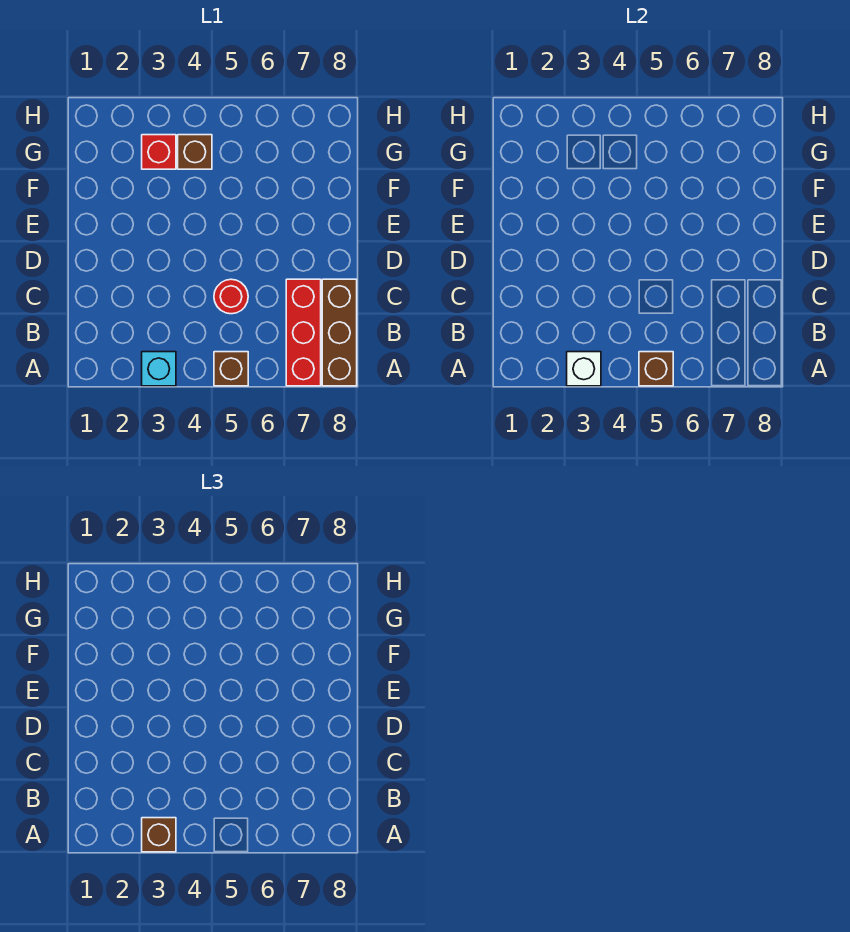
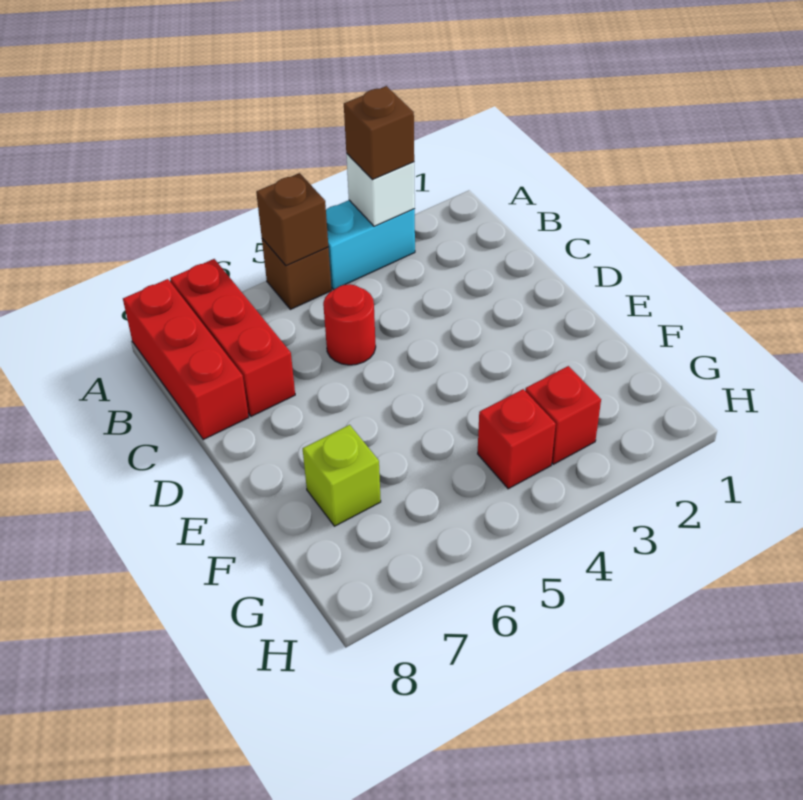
cyan brick A3 level 1 -> cyan brick A3:A4 level 1
brown brick A8:C8 level 1 -> red brick A8:C8 level 1
none -> lime brick F7 level 1
brown brick G4 level 1 -> red brick G4 level 1

